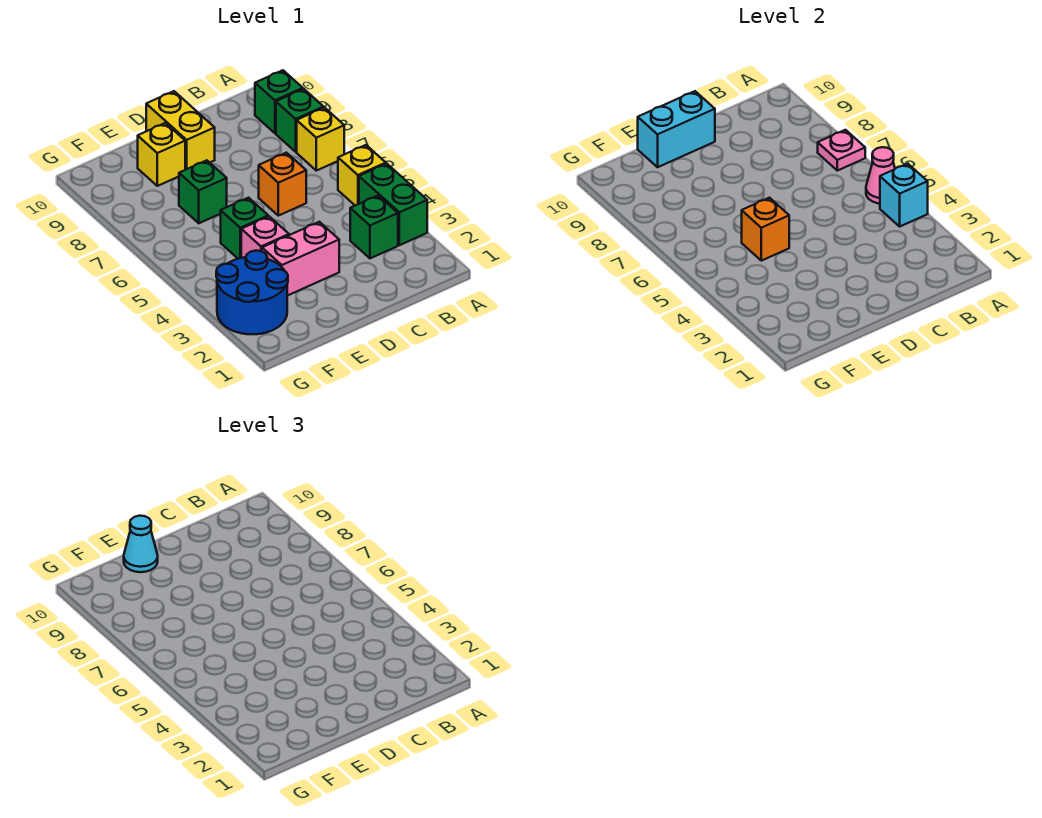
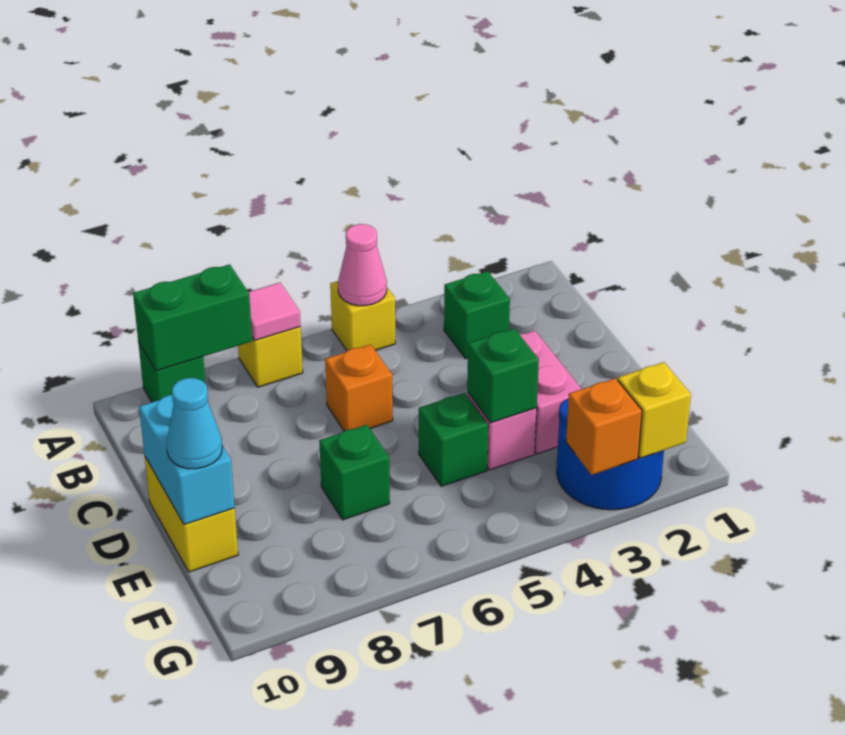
green brick A3:A4 level 1 -> green brick A8:A9 level 2
cyan brick A4 level 2 -> none
pink plate A7 level 2 -> pink tile A7 level 2
green brick A8 level 1 -> green brick E4 level 2
yellow brick D9:D10 level 1 -> yellow brick D10:E10 level 1
orange brick E5 level 2 -> orange brick G3 level 2
yellow brick E9 level 1 -> yellow brick G2 level 2

